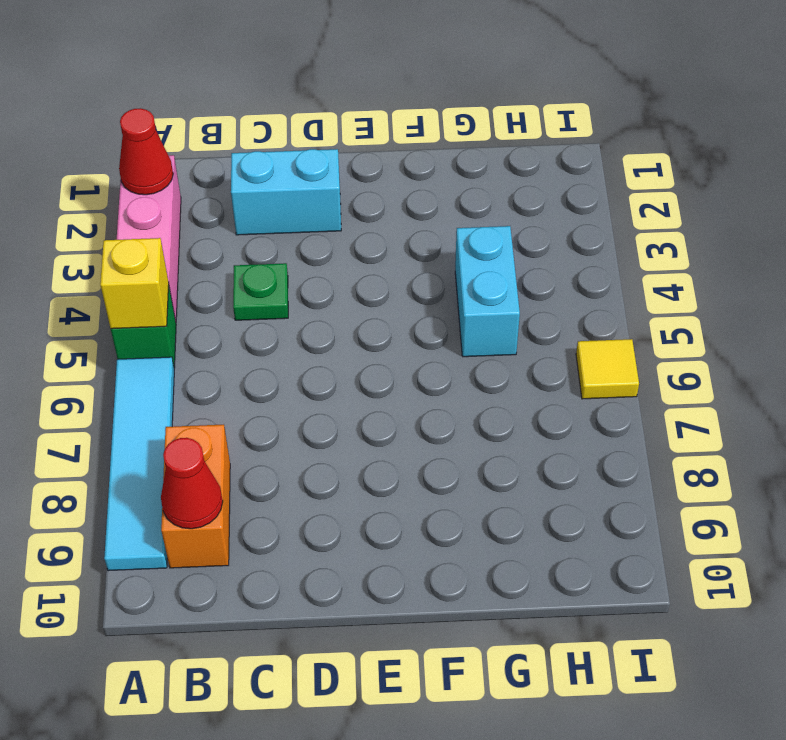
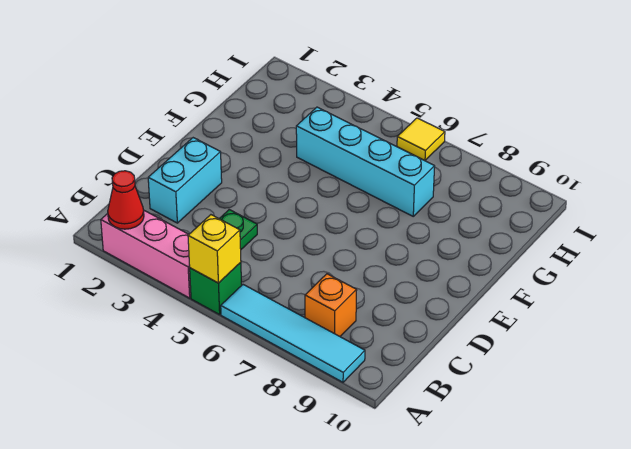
orange brick B8:B9 level 1 -> orange brick B8 level 1
red cone B9 level 2 -> none
cyan brick G4:G5 level 1 -> cyan brick G4:G7 level 1

